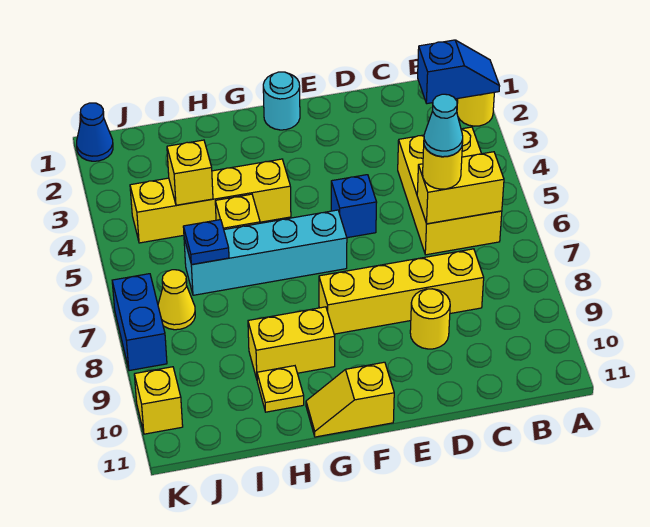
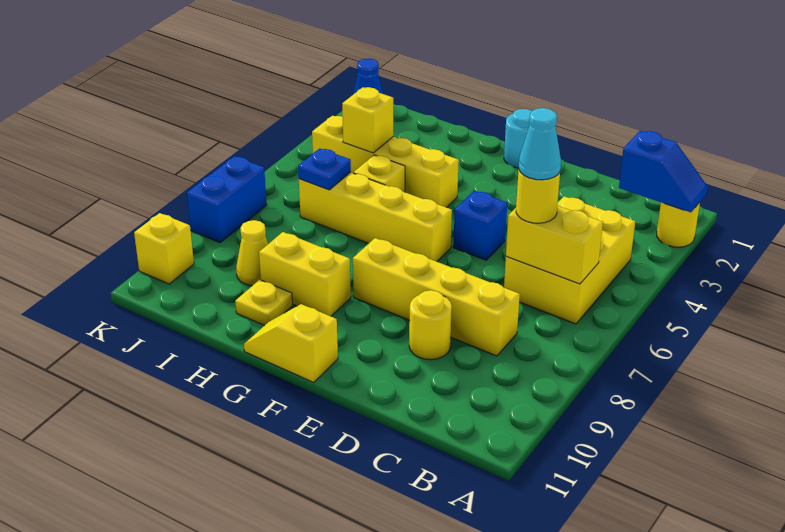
cyan brick F6:I6 level 1 -> yellow brick F6:I6 level 1
yellow cone J7 level 1 -> yellow cone I9 level 1

